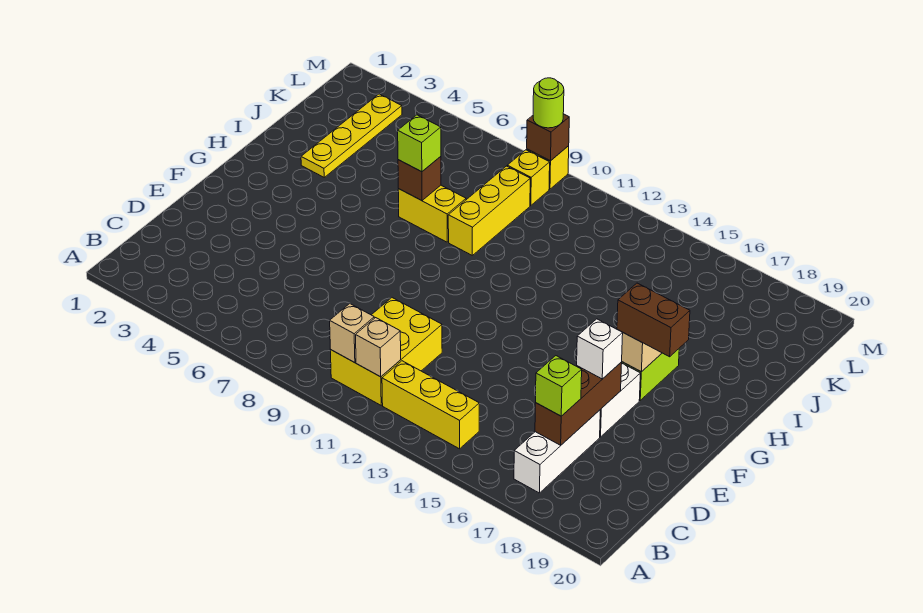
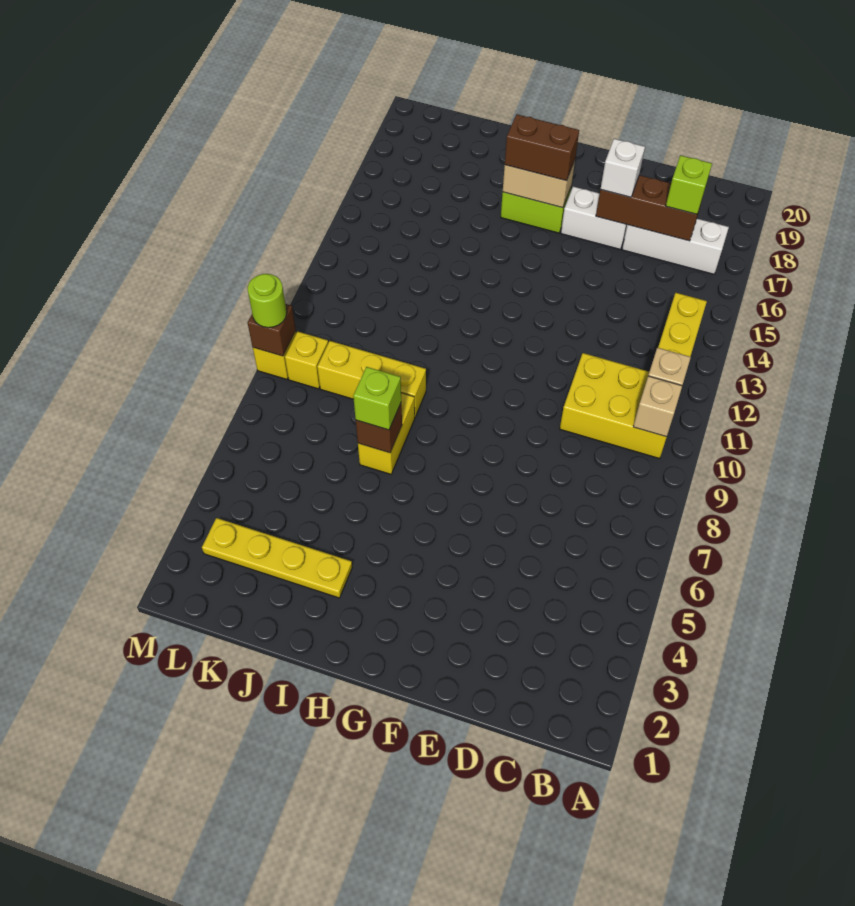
brown brick G17:G18 level 3 -> brown brick G17:H17 level 3

